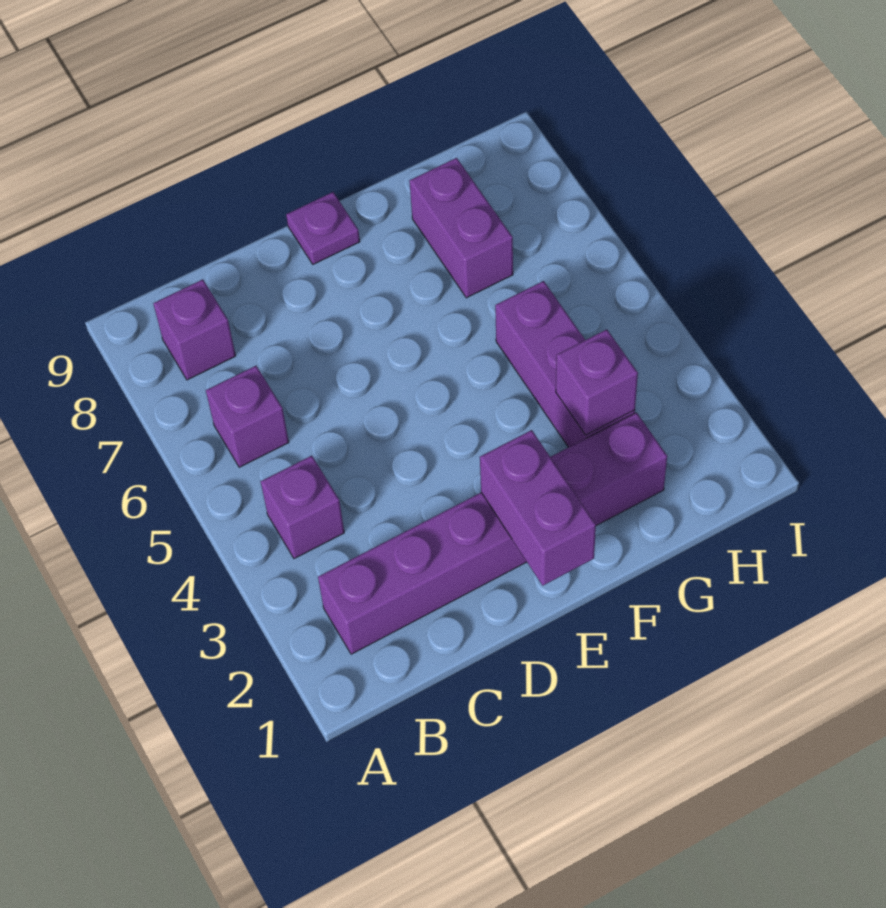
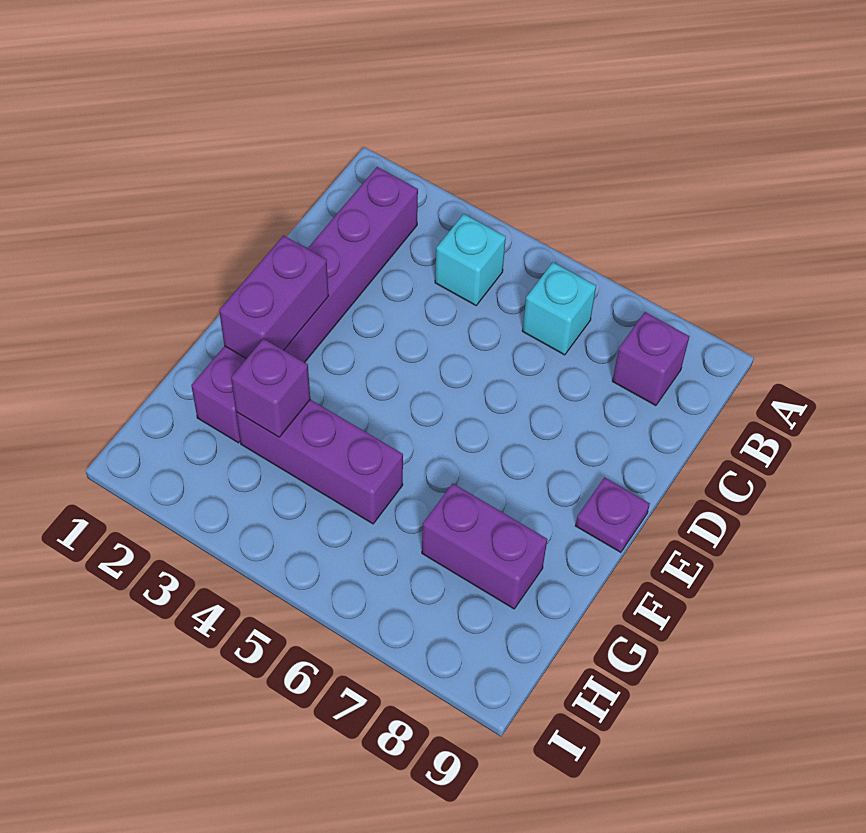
purple brick B4 level 1 -> cyan brick B4 level 1
purple brick B6 level 1 -> cyan brick B6 level 1
purple brick E1:E2 level 2 -> purple brick E2:F2 level 2

